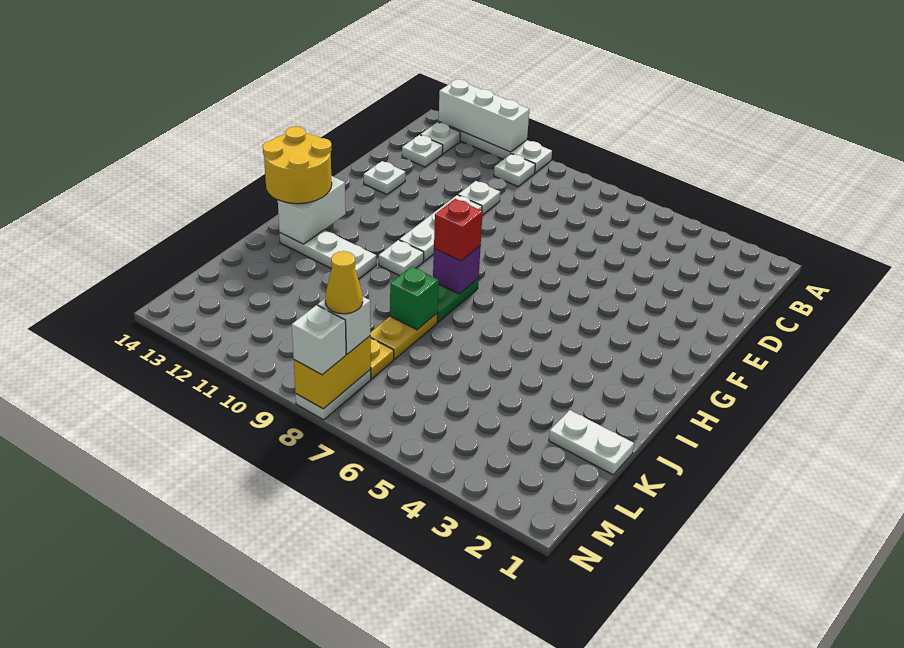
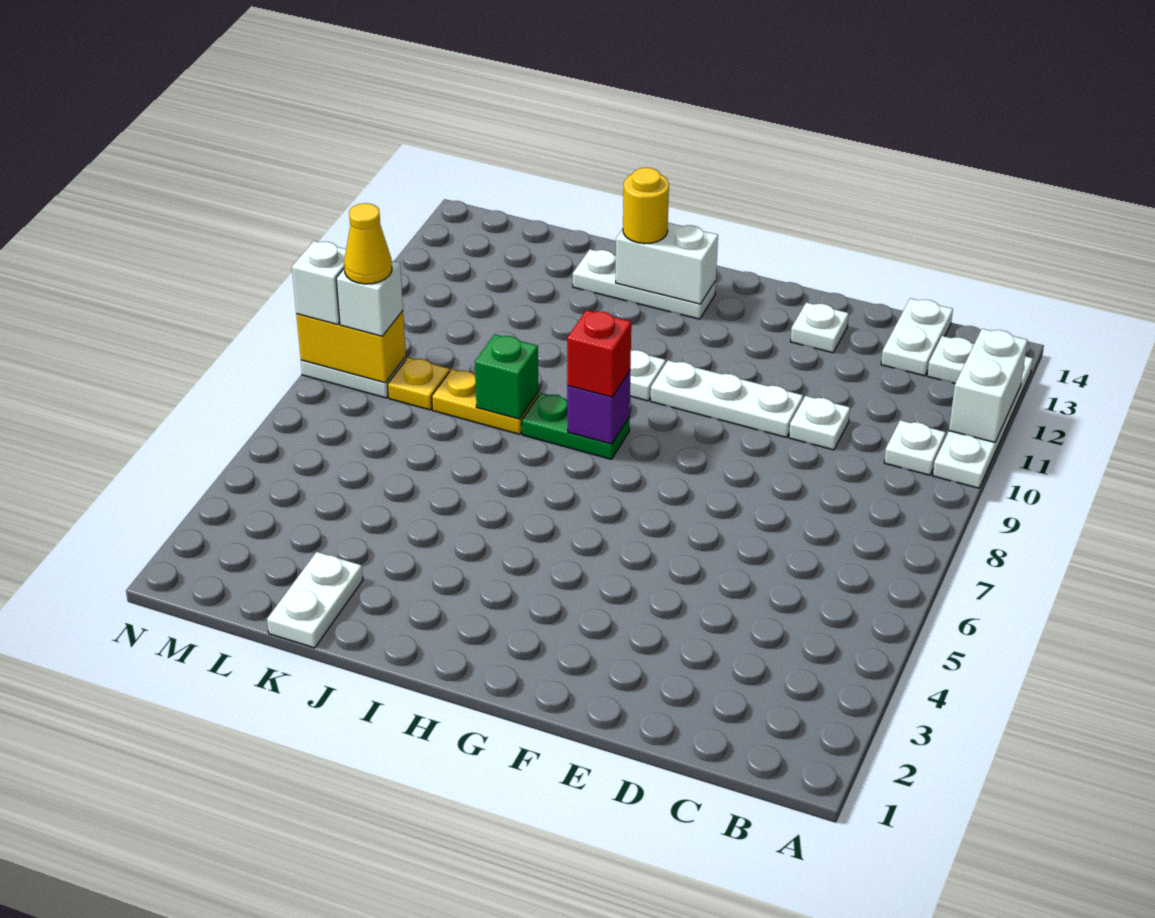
white brick A11:A13 level 2 -> white brick A11:A12 level 2
white plate C13 level 1 -> white plate C13:C14 level 1
yellow round brick H13:I14 level 3 -> yellow round brick I13 level 3
white plate I11:I13 level 1 -> white plate H13:J13 level 1

